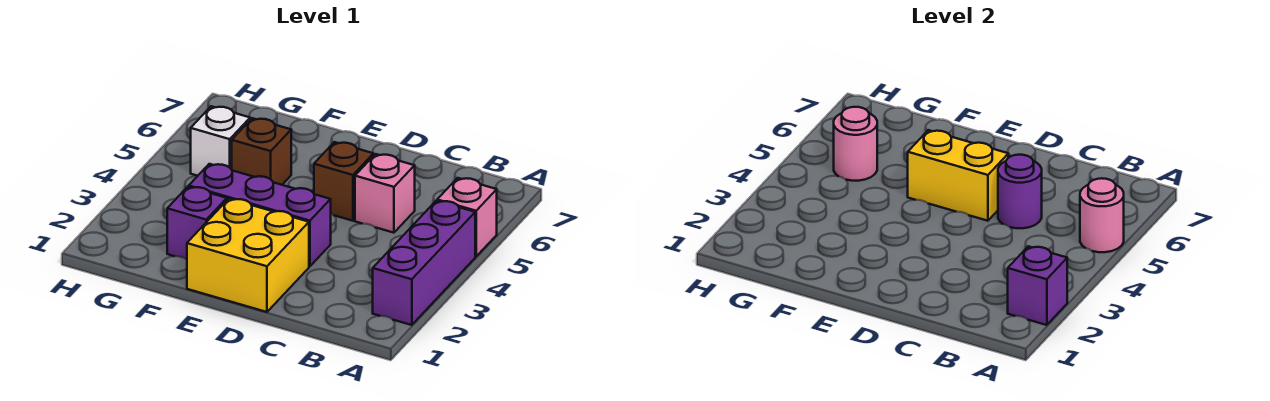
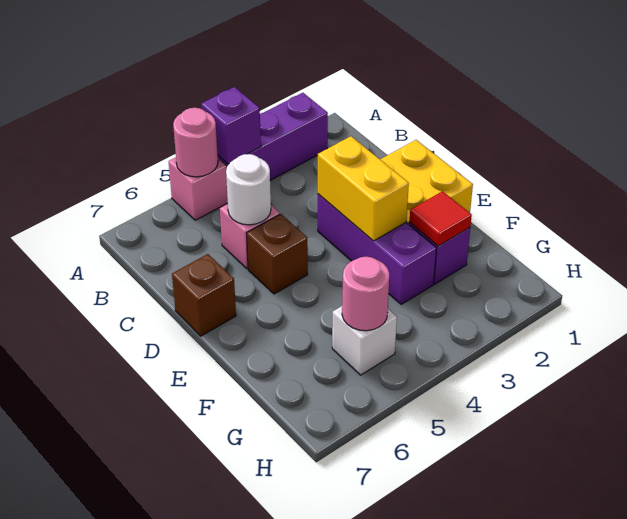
purple brick A2 level 2 -> purple brick A4 level 2
purple round brick C5 level 2 -> white round brick C5 level 2
yellow brick D5:E5 level 2 -> yellow brick D3:E3 level 2
none -> red tile F2 level 2
brown brick F5 level 1 -> brown brick D7 level 1

